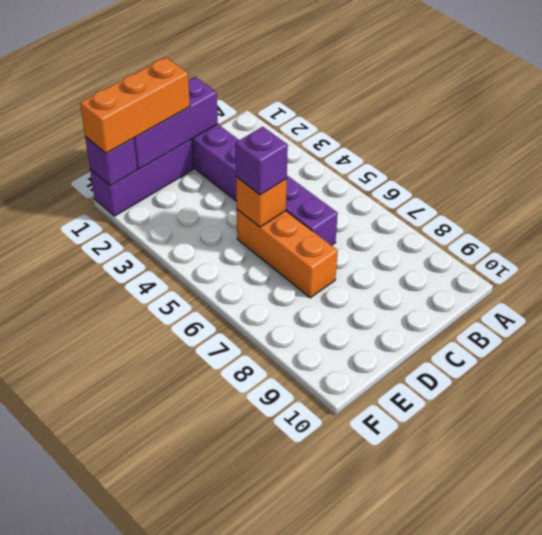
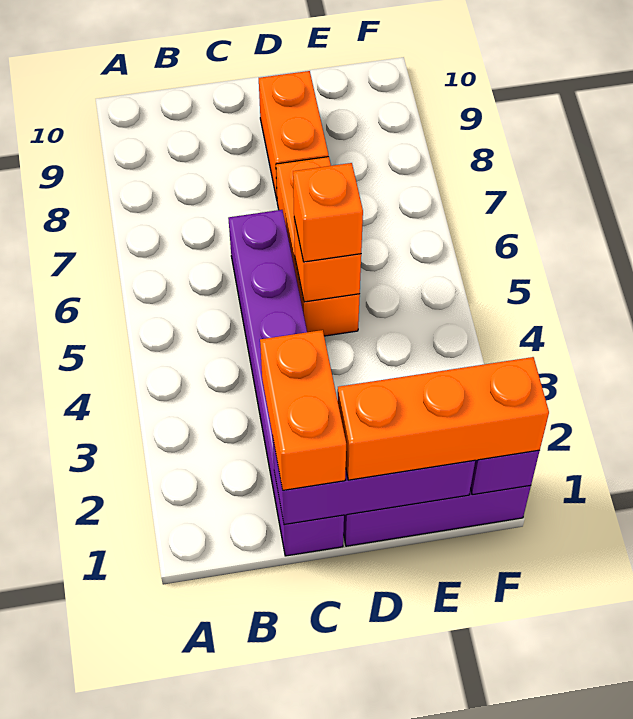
none -> orange brick C1:C2 level 3
purple brick D5 level 3 -> orange brick D5 level 3
none -> orange brick D8:D9 level 1

